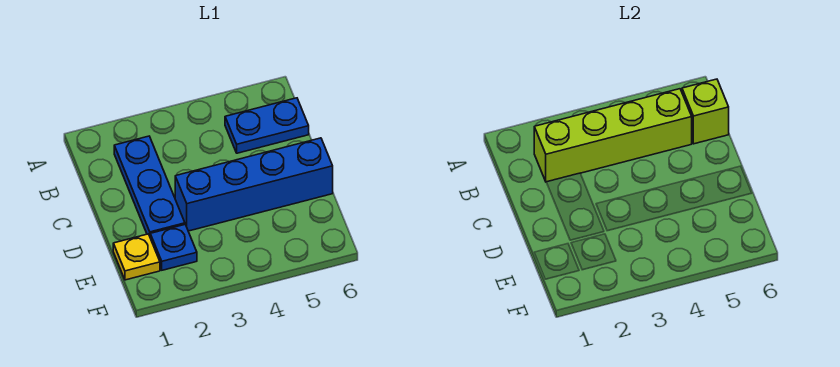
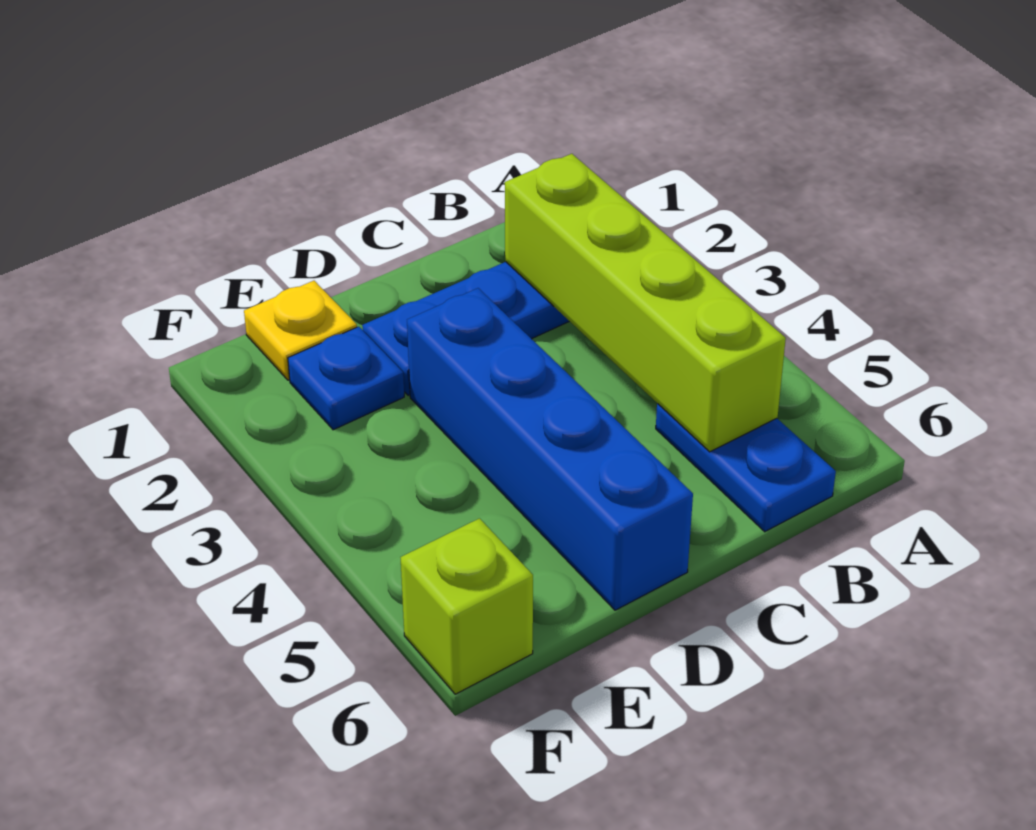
lime brick B6 level 2 -> lime brick F6 level 1

